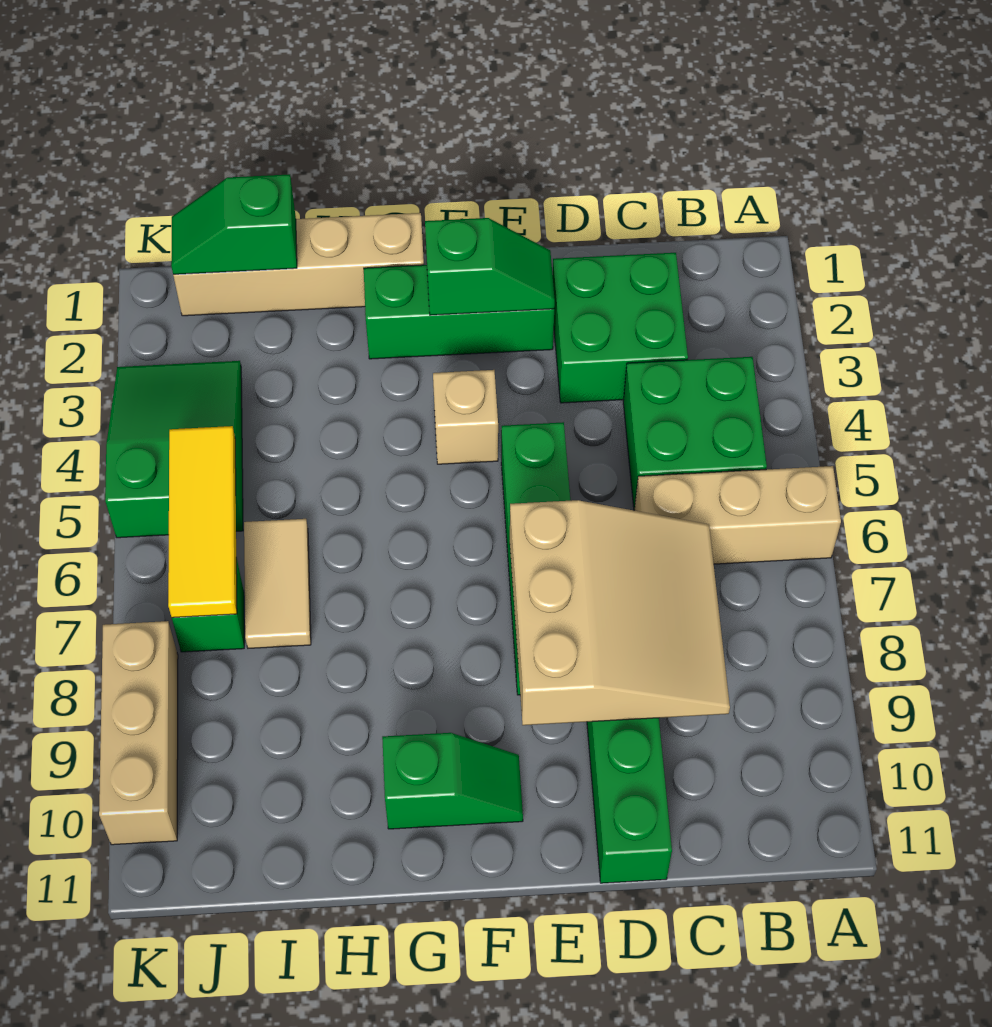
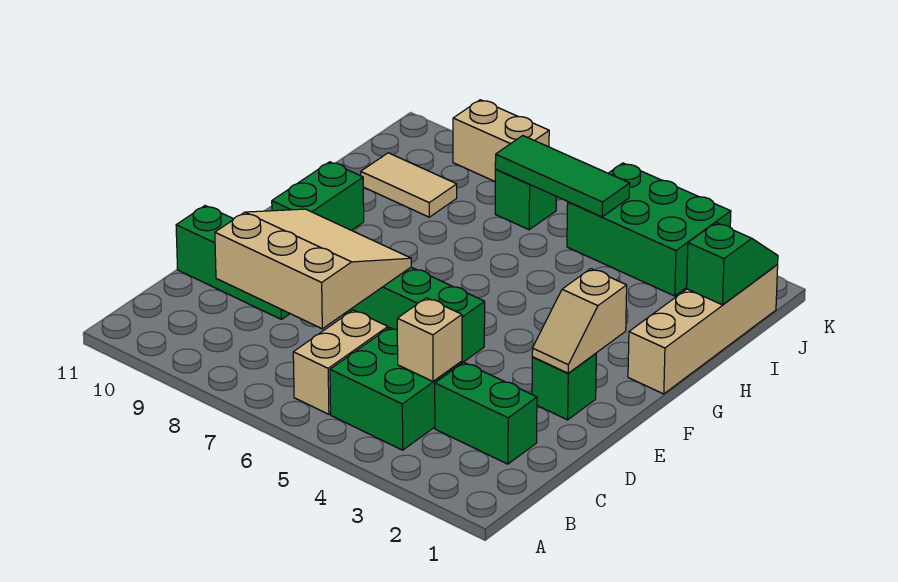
tan brick A6:C6 level 1 -> tan brick B6:C6 level 1
green brick C2:D3 level 1 -> green brick C2:C3 level 1
tan slope C7:E9 level 2 top E -> tan slope C7:E9 level 2 top C
green brick E2:G2 level 1 -> green brick E2 level 1
green slope E2:F2 level 2 top F -> tan slope E2:F2 level 2 top F
tan brick F4 level 1 -> tan brick C4 level 2
green slope F10:G10 level 1 top G -> green brick F10:G10 level 1
tan tile I6:I7 level 1 -> tan tile I9:I10 level 1
green slope J3:K5 level 1 top 5 -> green brick J3:K5 level 1
yellow tile J5:J7 level 2 -> green tile J5:J7 level 2
tan brick K8:K10 level 1 -> tan brick K8:K9 level 1

